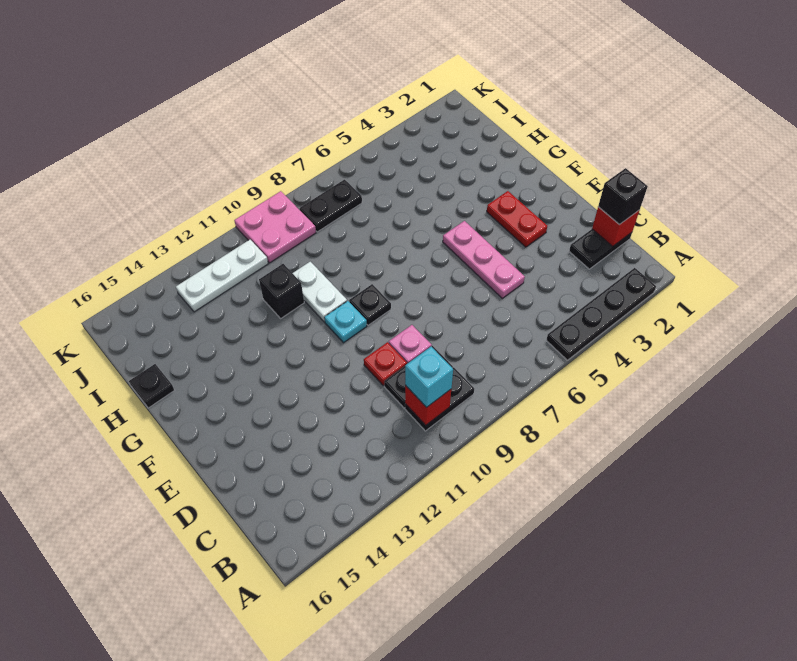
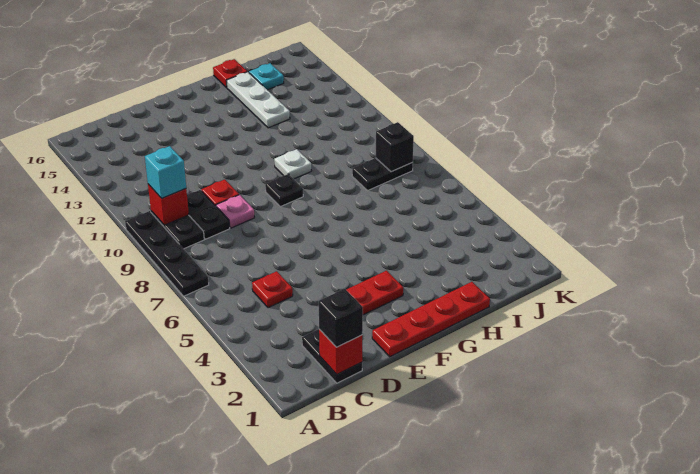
black plate A2:A5 level 1 -> black plate A7:A10 level 1
none -> red plate C5 level 1
pink plate D5:F5 level 1 -> none
none -> red plate E1:H1 level 1
cyan plate F10 level 1 -> cyan plate I15 level 1
white plate G10:H10 level 1 -> white plate G10 level 1
black brick H11 level 1 -> black brick J8 level 2
black plate H16 level 1 -> red plate H16 level 1
black plate J7:J8 level 1 -> black plate I8:J8 level 1
pink plate J9:K10 level 1 -> none
white plate J11:J13 level 1 -> white plate H13:H15 level 1

